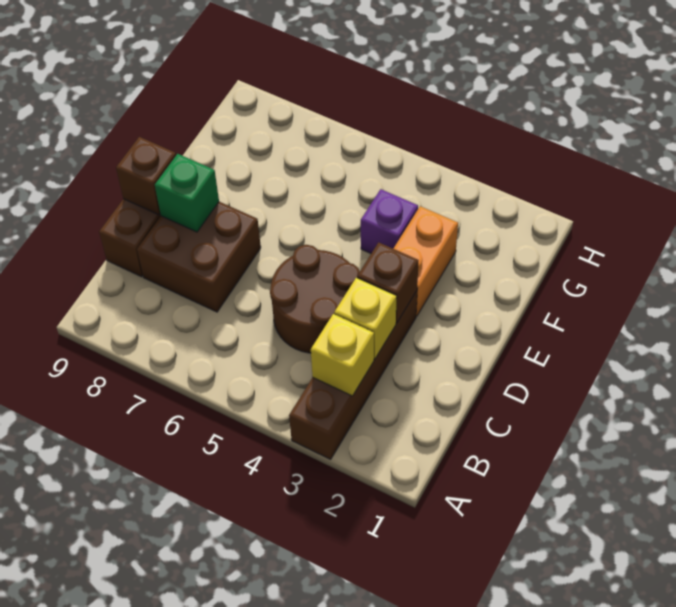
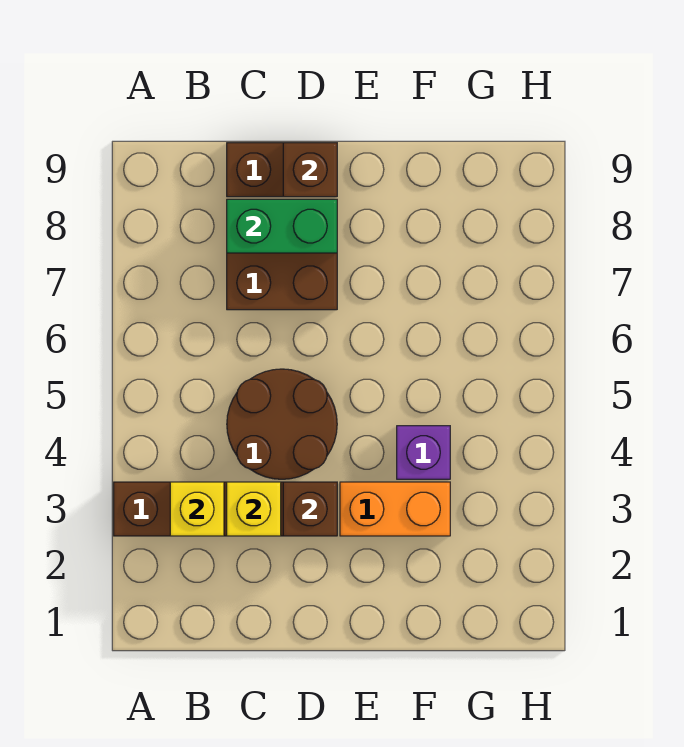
green brick D8 level 2 -> green brick C8:D8 level 2

